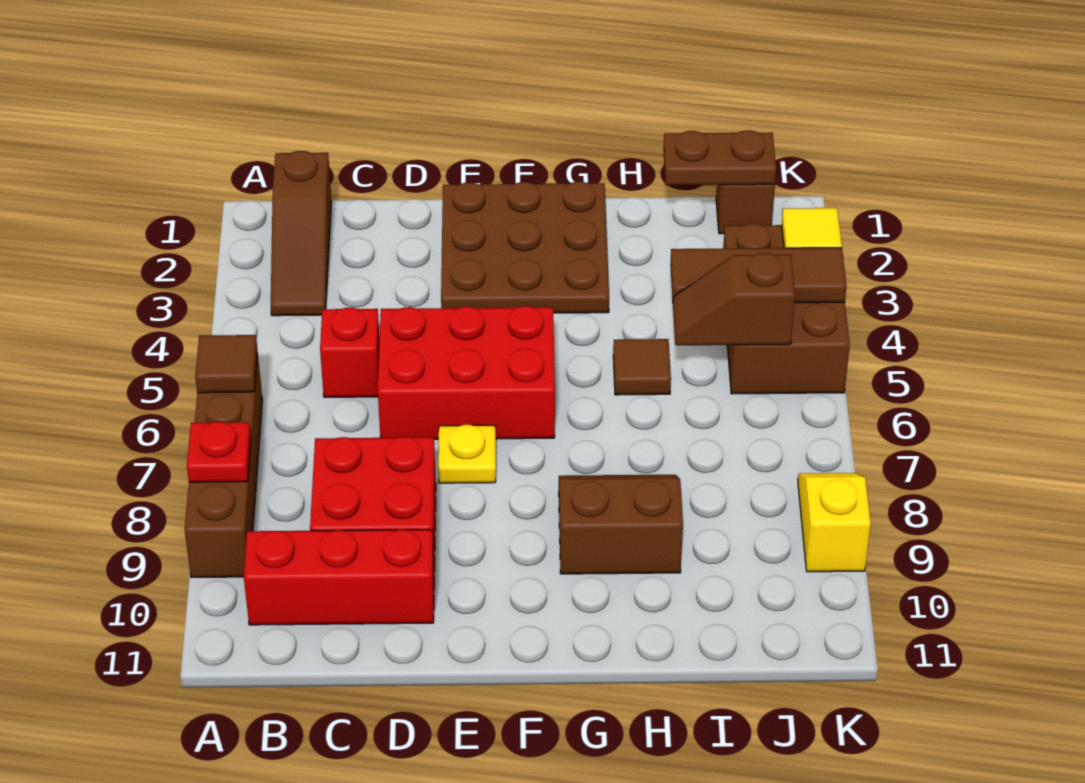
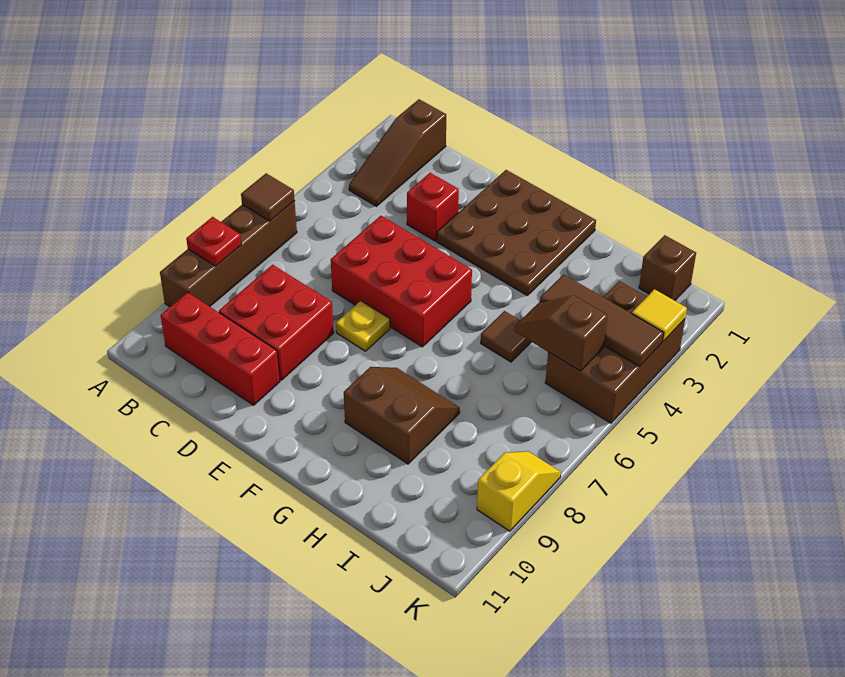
red brick C5 level 1 -> red brick D3 level 1
brown plate I1:J1 level 2 -> none

